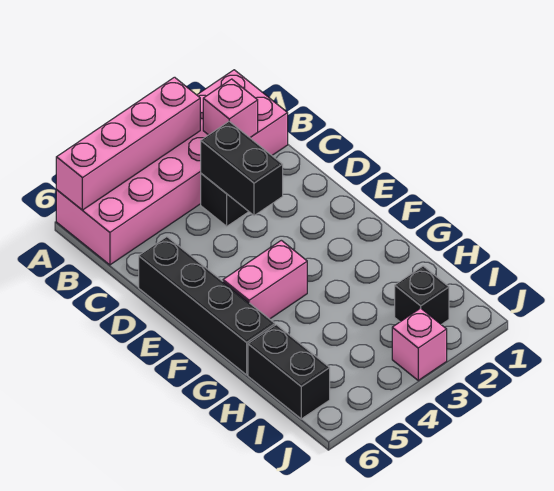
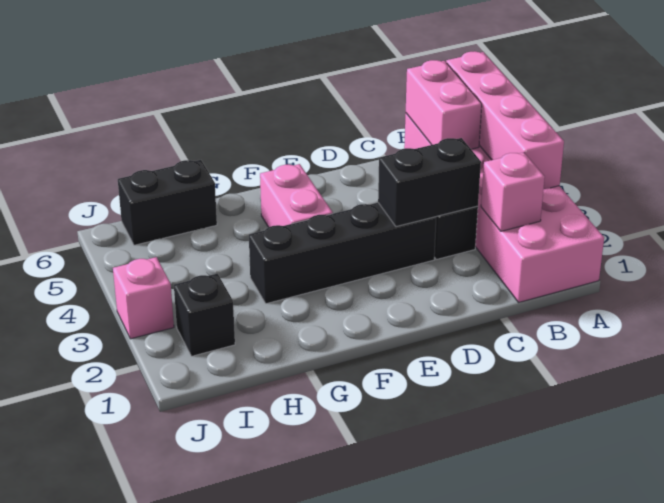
none -> pink brick B5:B6 level 2
black brick D6:G6 level 1 -> black brick D3:G3 level 1

